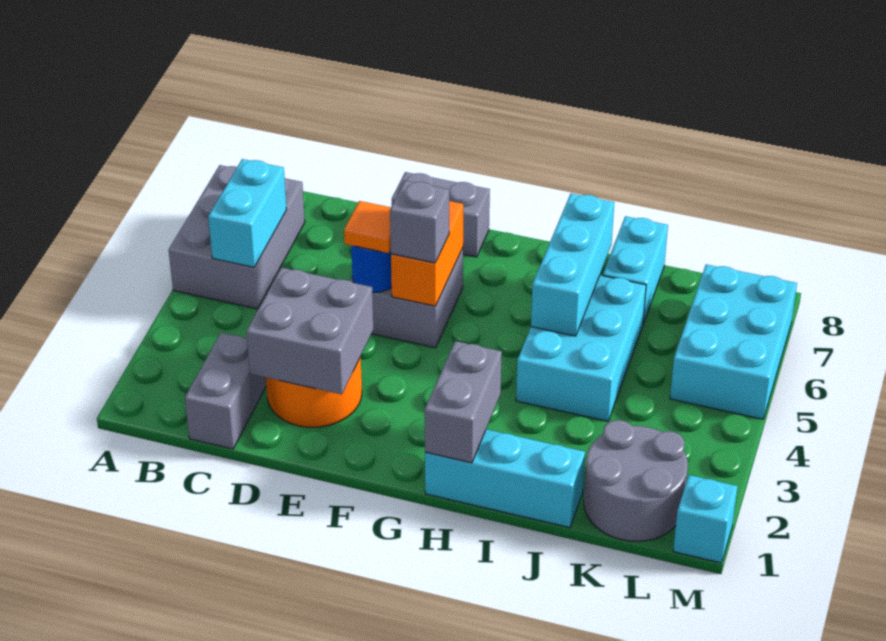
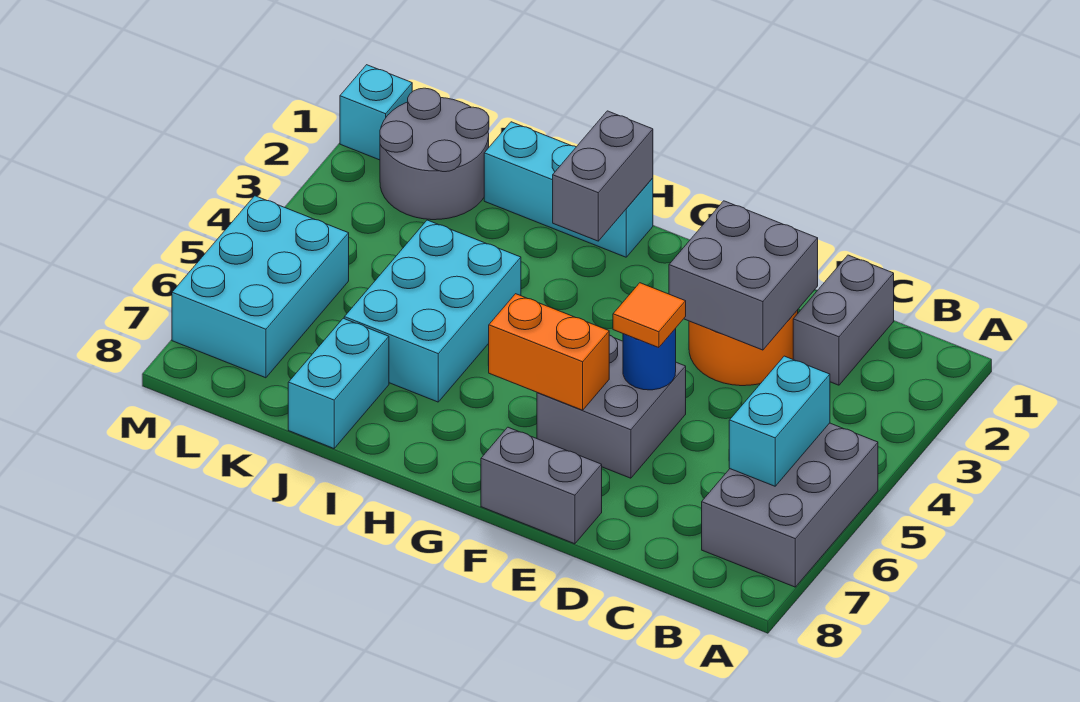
orange brick F5:F6 level 2 -> orange brick F6:G6 level 2
grey brick F5 level 3 -> none
cyan brick I5:I7 level 2 -> none

